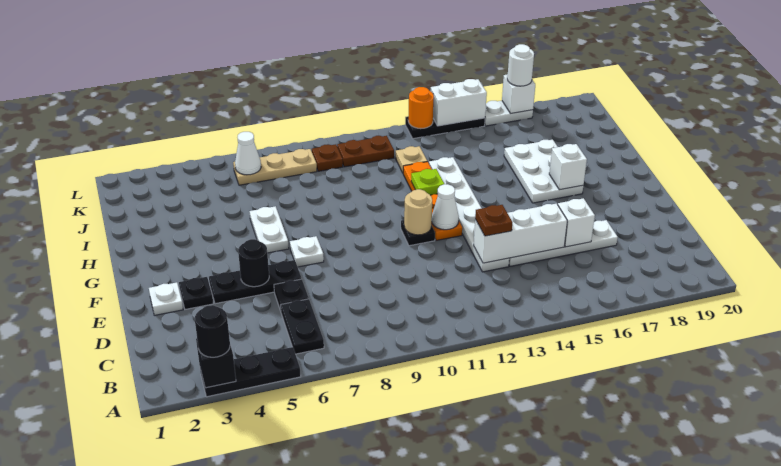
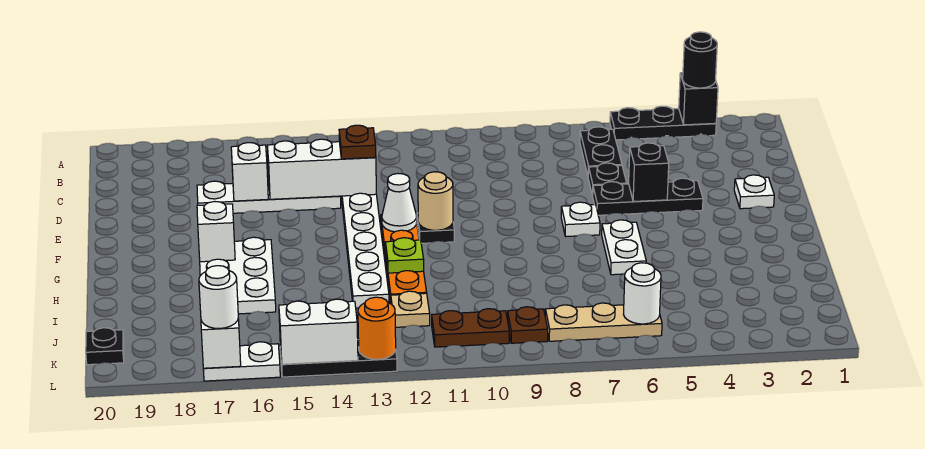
black plate E3 level 1 -> black plate K20 level 1
black round brick E5 level 2 -> black brick E5 level 2
white cone K6 level 2 -> white round brick K6 level 2

